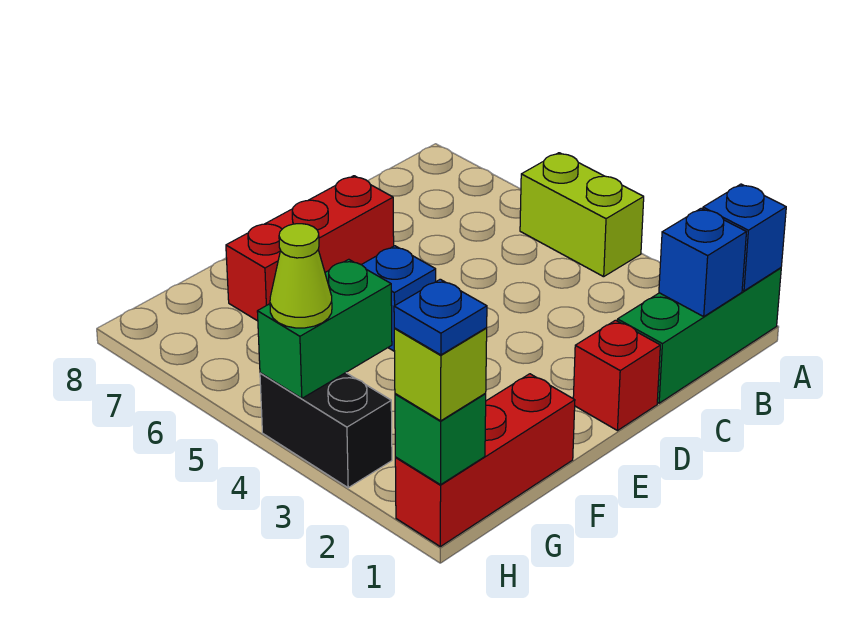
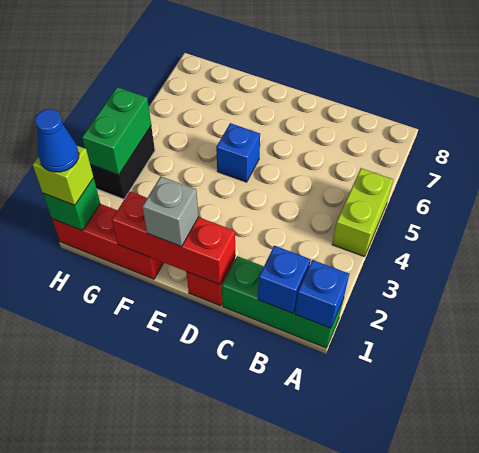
red brick D7:F7 level 1 -> red brick D1:F1 level 2
none -> grey brick E1 level 3
green brick G4:H4 level 2 -> green brick H3:H4 level 2
blue plate H1 level 4 -> blue cone H1 level 4
lime cone H4 level 3 -> none

